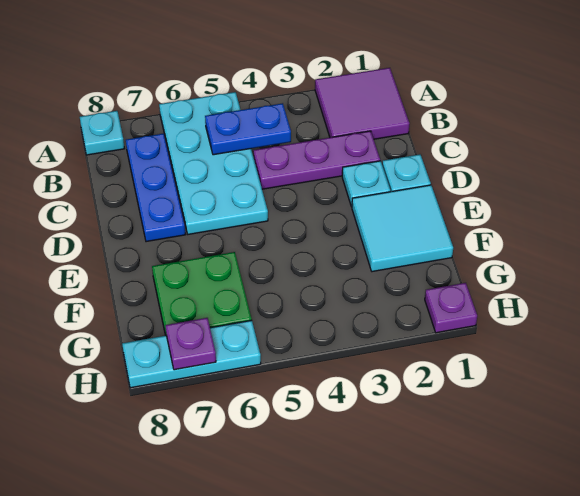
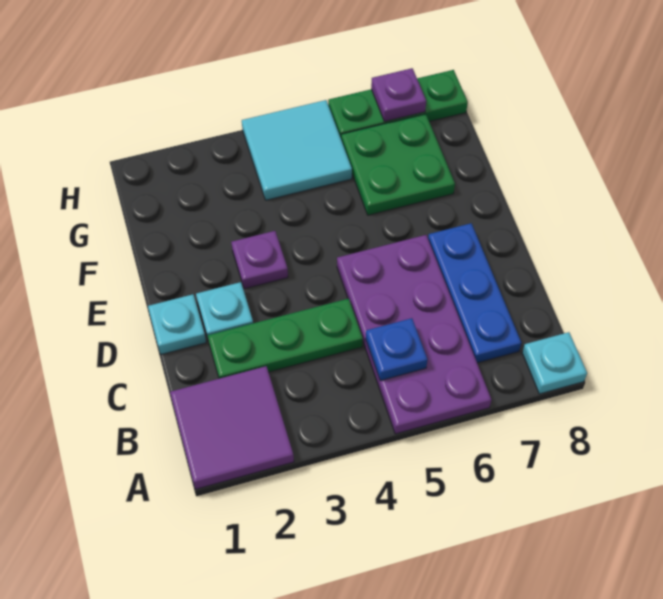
cyan plate A5:D6 level 1 -> purple plate A5:D6 level 1
blue plate B4:B5 level 2 -> blue plate B5 level 2
purple plate C2:C4 level 1 -> green plate C2:C4 level 1
cyan tile E1:F2 level 1 -> cyan tile G4:H5 level 1
purple plate H1 level 1 -> purple plate E3 level 1
cyan plate H6:H8 level 1 -> green plate H6:H8 level 1

